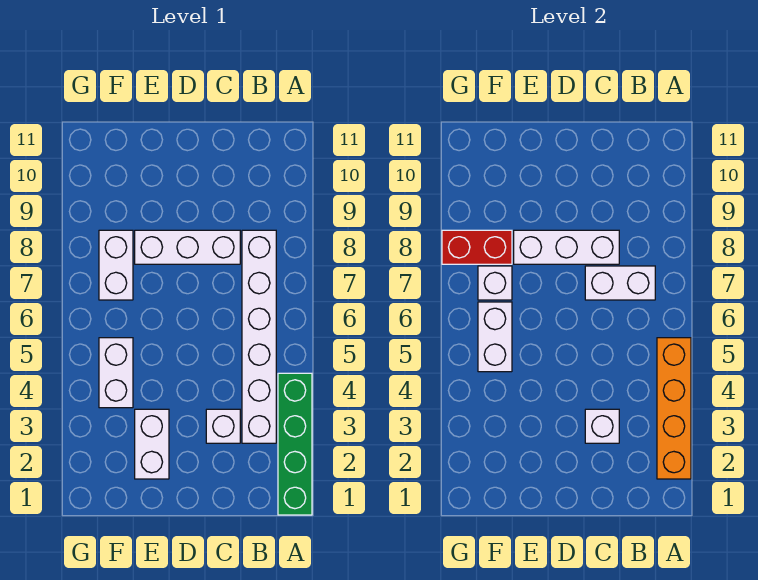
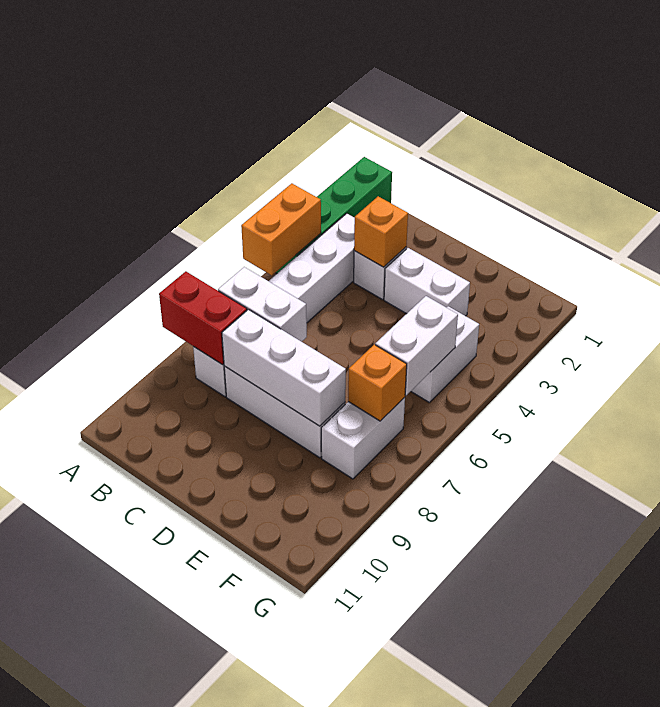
orange brick A2:A5 level 2 -> orange brick A4:A5 level 2
white brick C3 level 2 -> orange brick C3 level 2
white brick E2:E3 level 1 -> white brick D3:E3 level 1
white brick F7 level 2 -> orange brick F7 level 2
red brick F8:G8 level 2 -> red brick A8:B8 level 2

